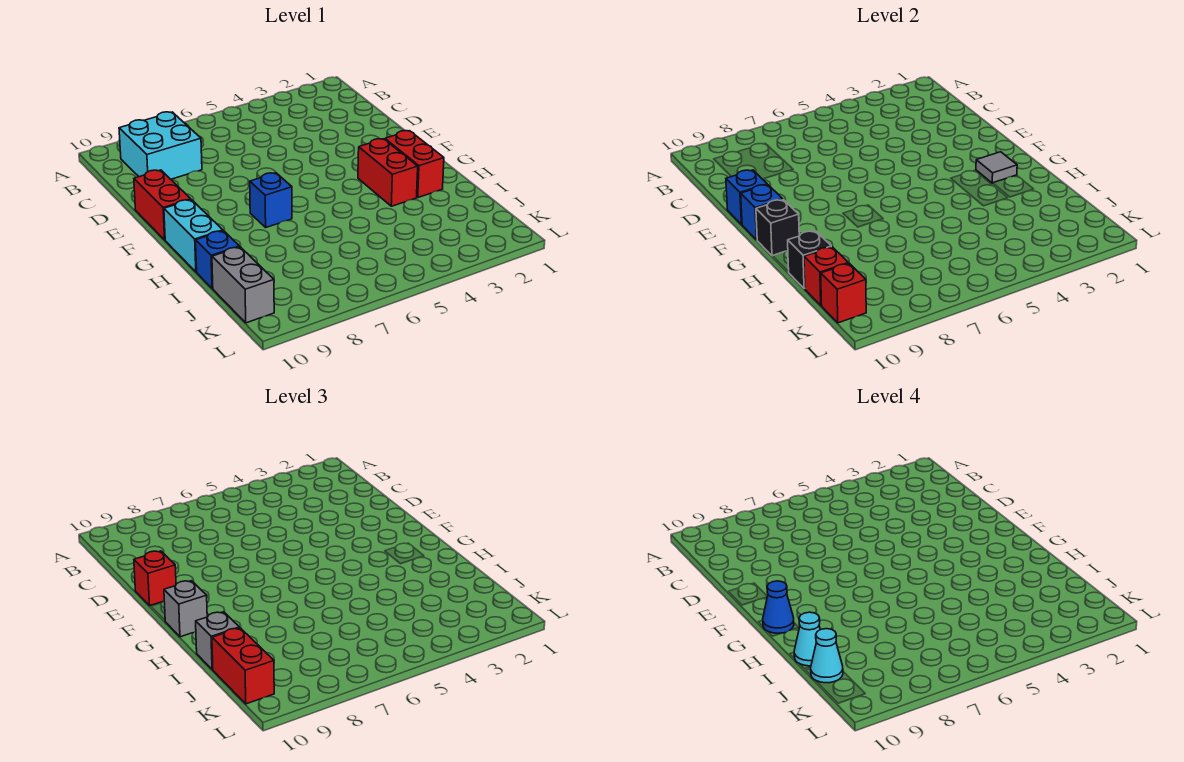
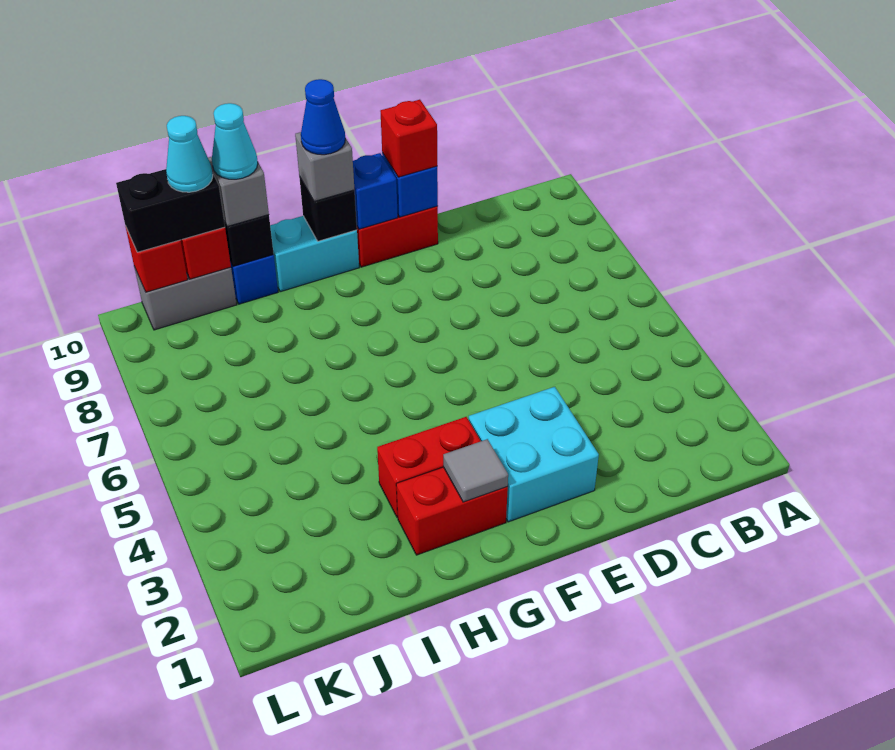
cyan brick B8:C9 level 1 -> cyan brick E2:F3 level 1
blue brick G7 level 1 -> none
red brick J10:K10 level 3 -> black brick J10:K10 level 3

